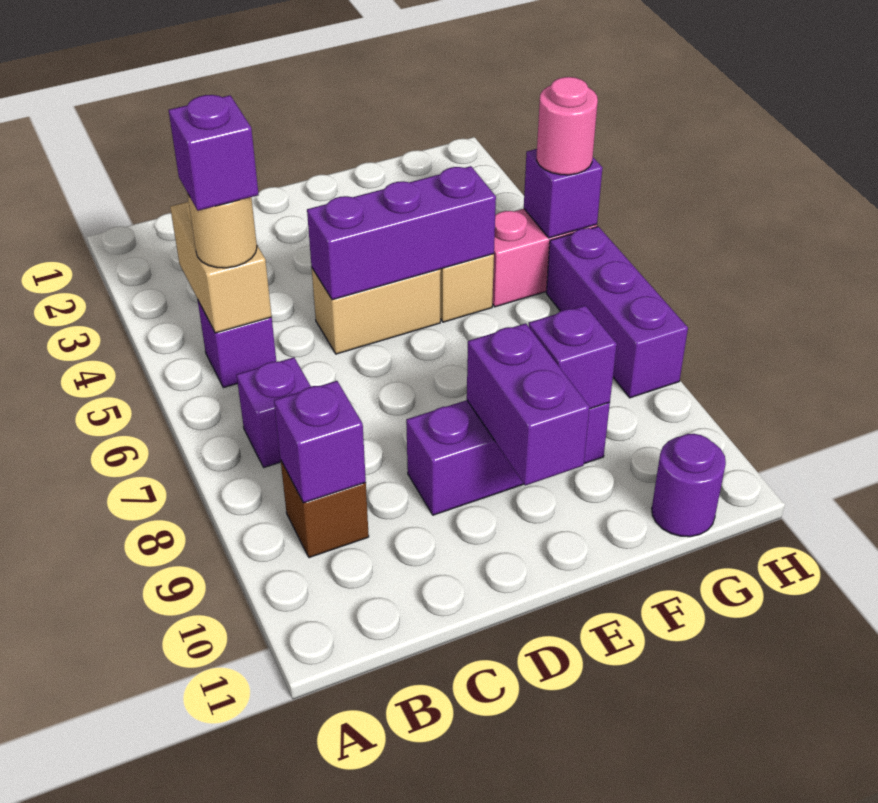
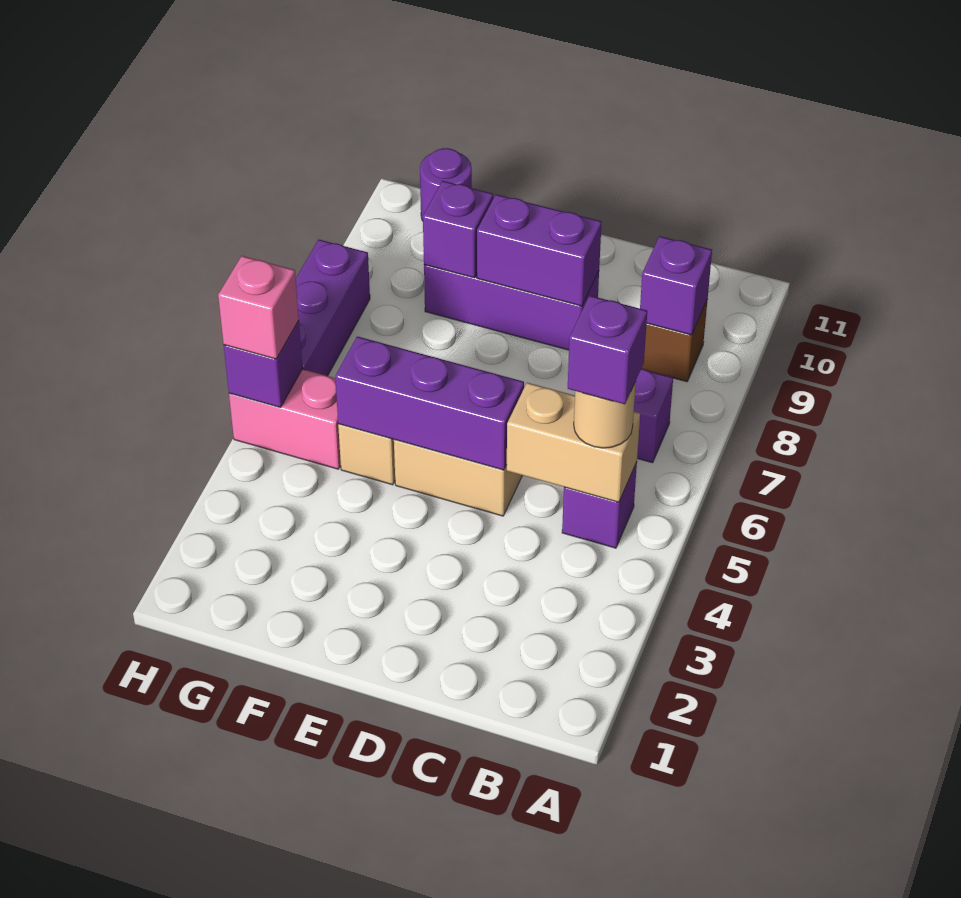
tan brick B4:B5 level 2 -> tan brick B5:C5 level 2
purple brick E9:E10 level 2 -> purple brick D9:E9 level 2
pink round brick H5 level 3 -> pink brick H5 level 3

